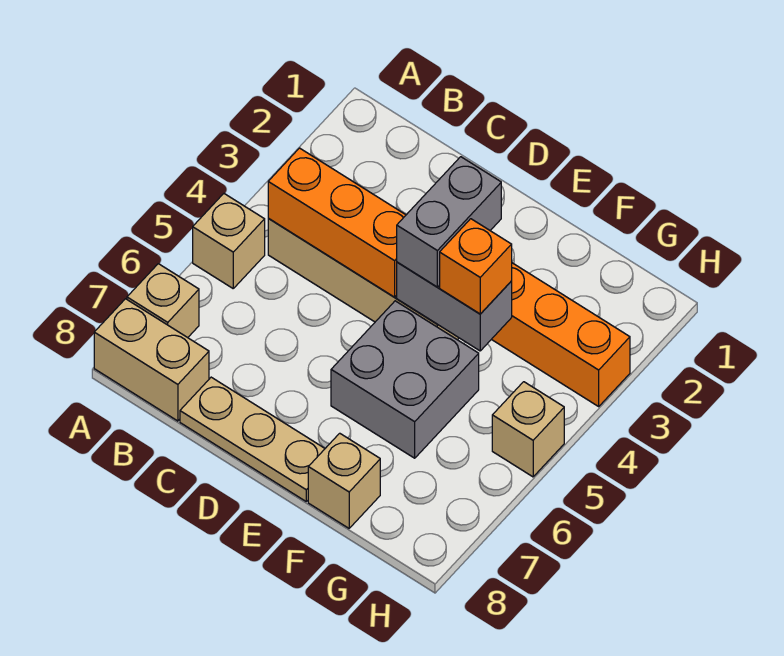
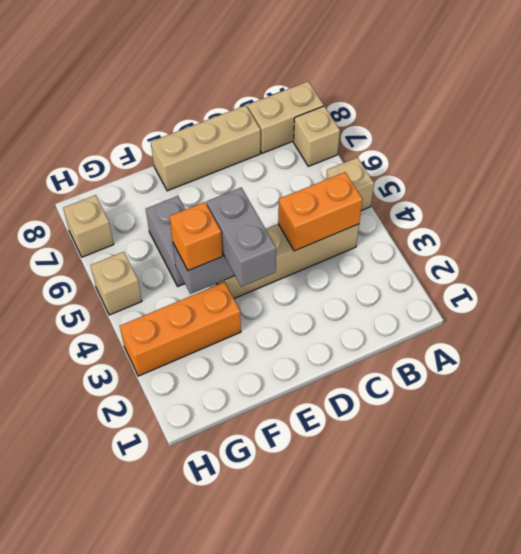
orange brick B4:D4 level 2 -> orange brick B4:C4 level 2
tan plate C8:E8 level 1 -> tan brick C8:E8 level 1
grey brick E5:F6 level 1 -> grey brick F5:F6 level 1
tan brick F8 level 1 -> tan brick H7 level 1

